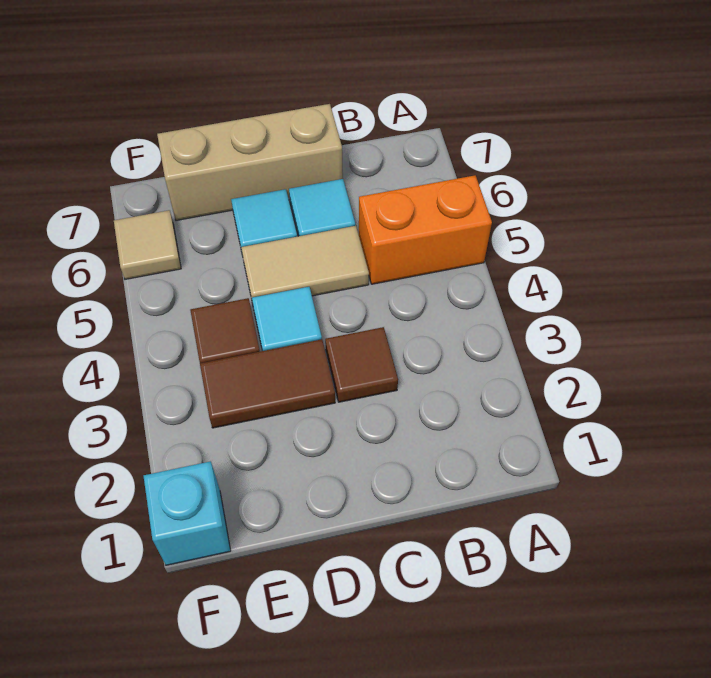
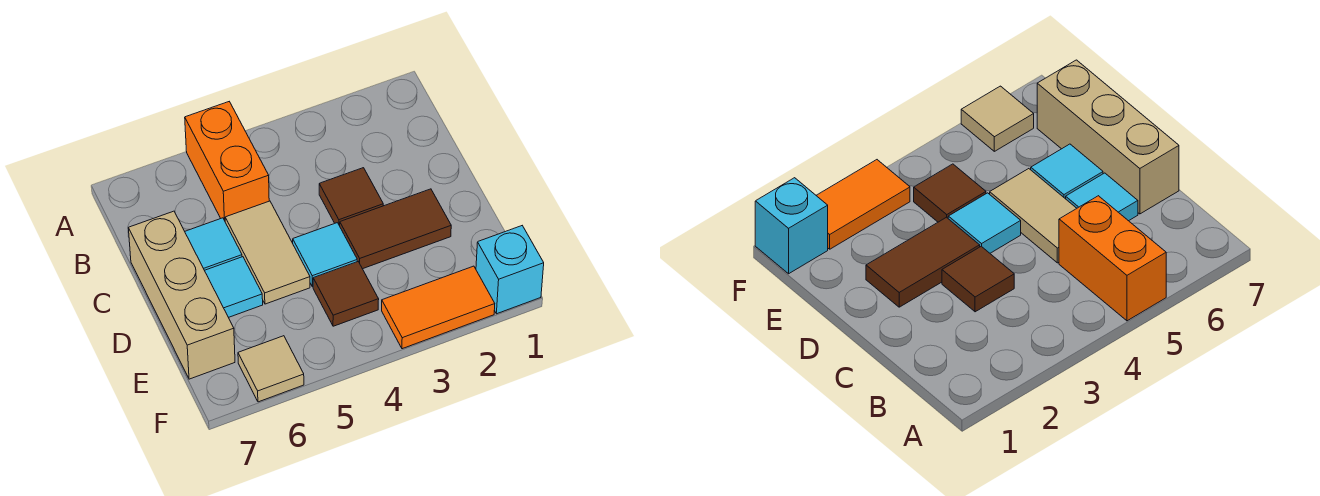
brown tile D3:E3 level 1 -> brown tile D2:D3 level 1
none -> orange tile F2:F3 level 1

